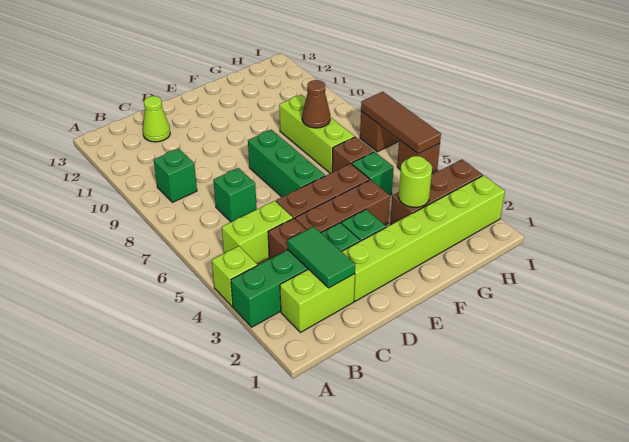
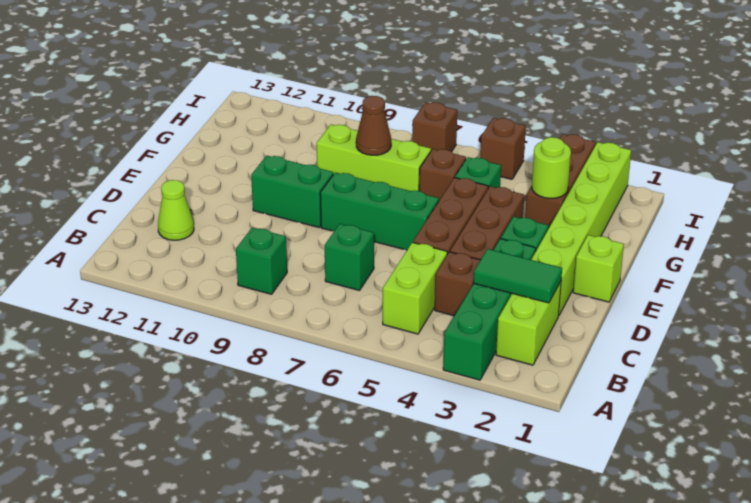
lime brick A4 level 1 -> lime brick E1 level 1
none -> green brick E9:E10 level 1
brown tile I5:I7 level 2 -> none

